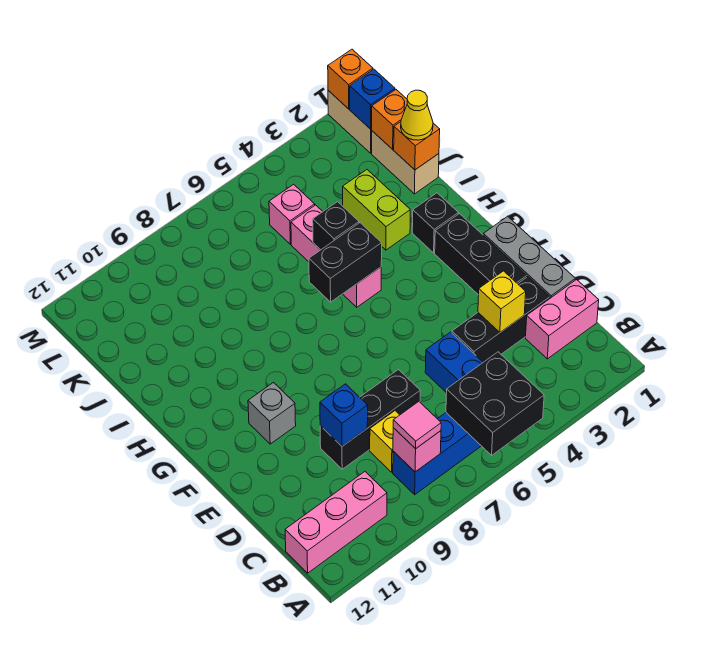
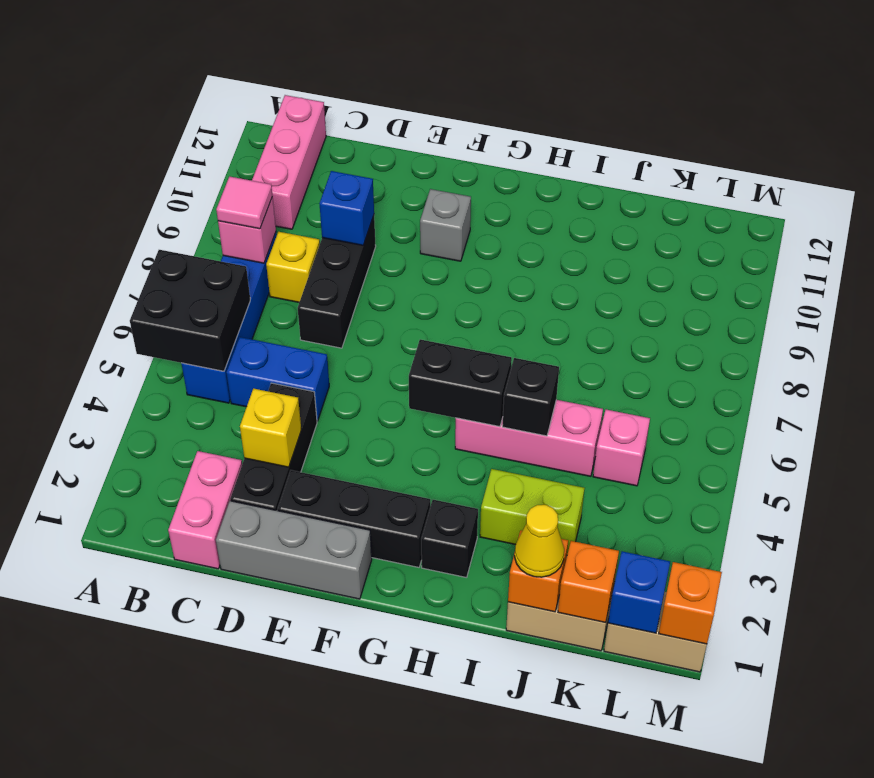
black brick H5:H6 level 2 -> black brick G5:H5 level 2

